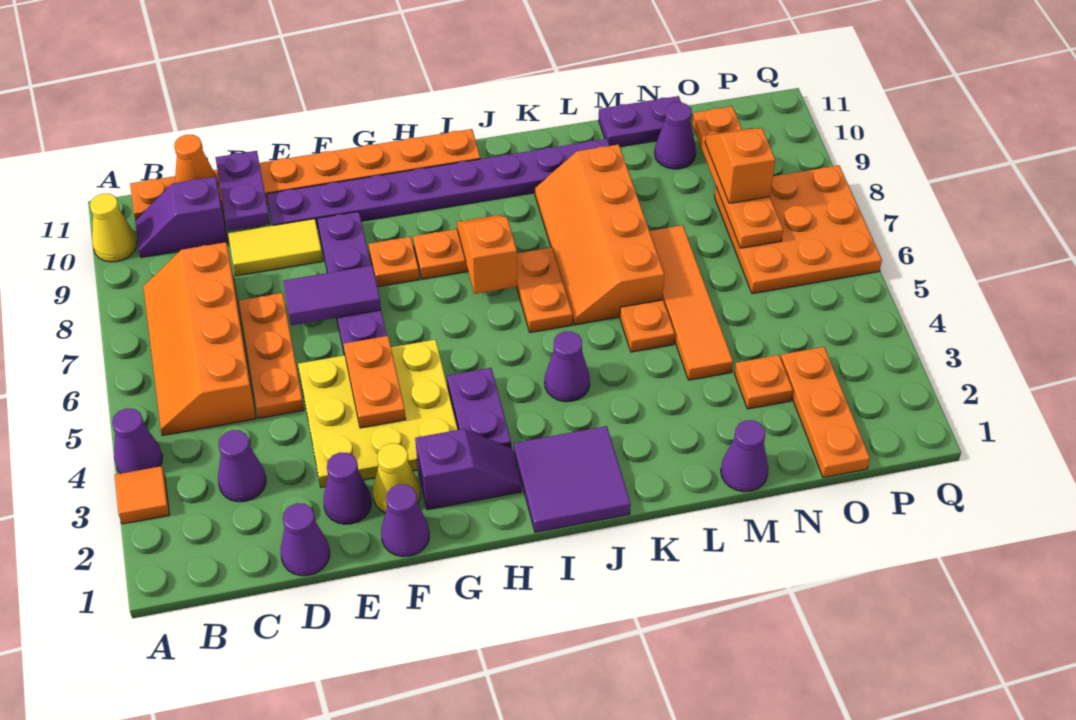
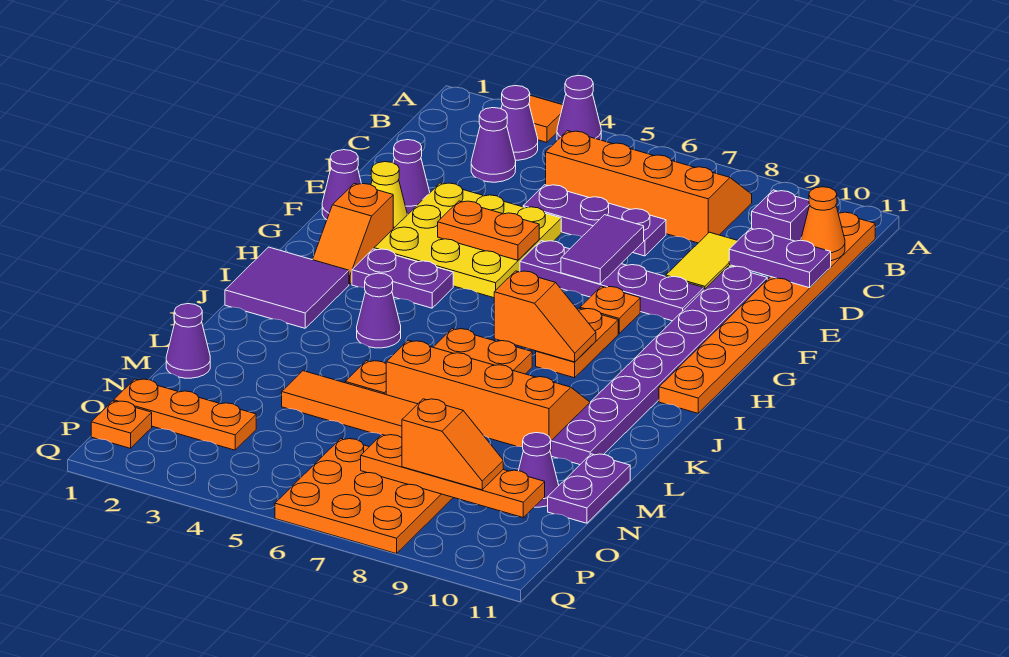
yellow cone A10 level 1 -> none
purple cone D1 level 1 -> purple cone B3 level 1
orange plate D5:D7 level 1 -> purple plate D5:D7 level 1
purple slope G2:H2 level 1 top G -> orange slope G2:H2 level 1 top G
orange plate N3 level 1 -> orange plate P1 level 1

